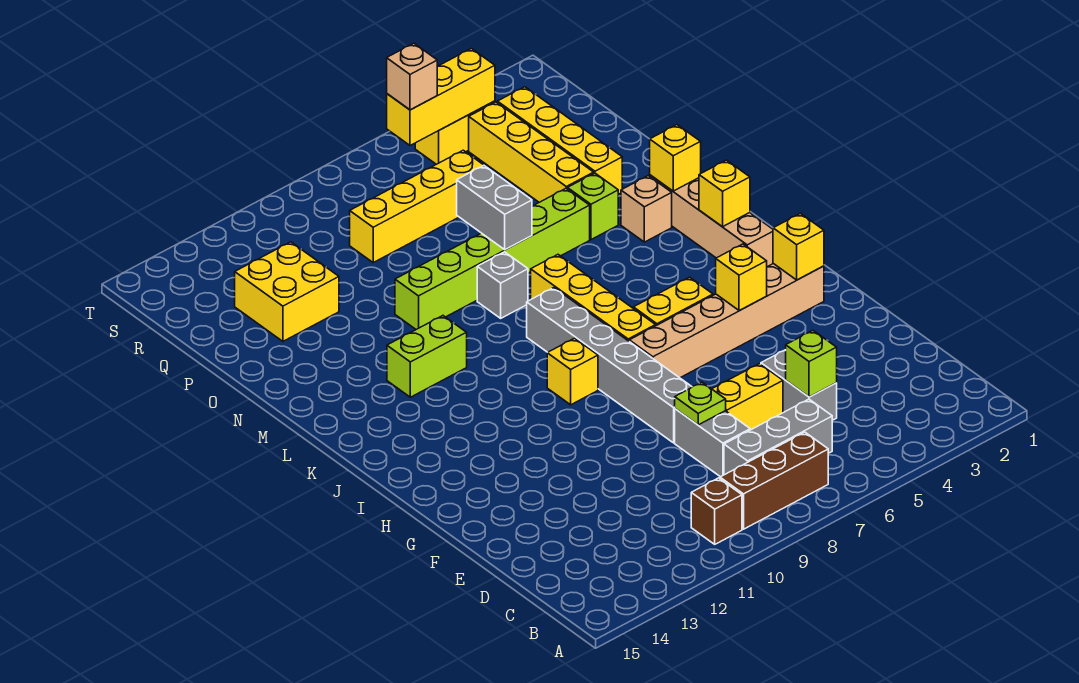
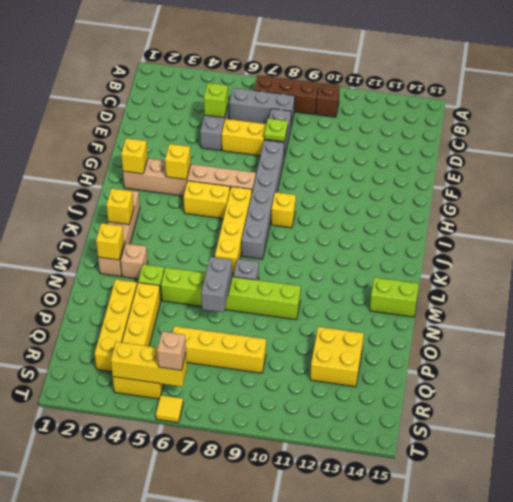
lime brick L11:L12 level 1 -> lime brick M14:M15 level 1
none -> yellow tile T6 level 1

